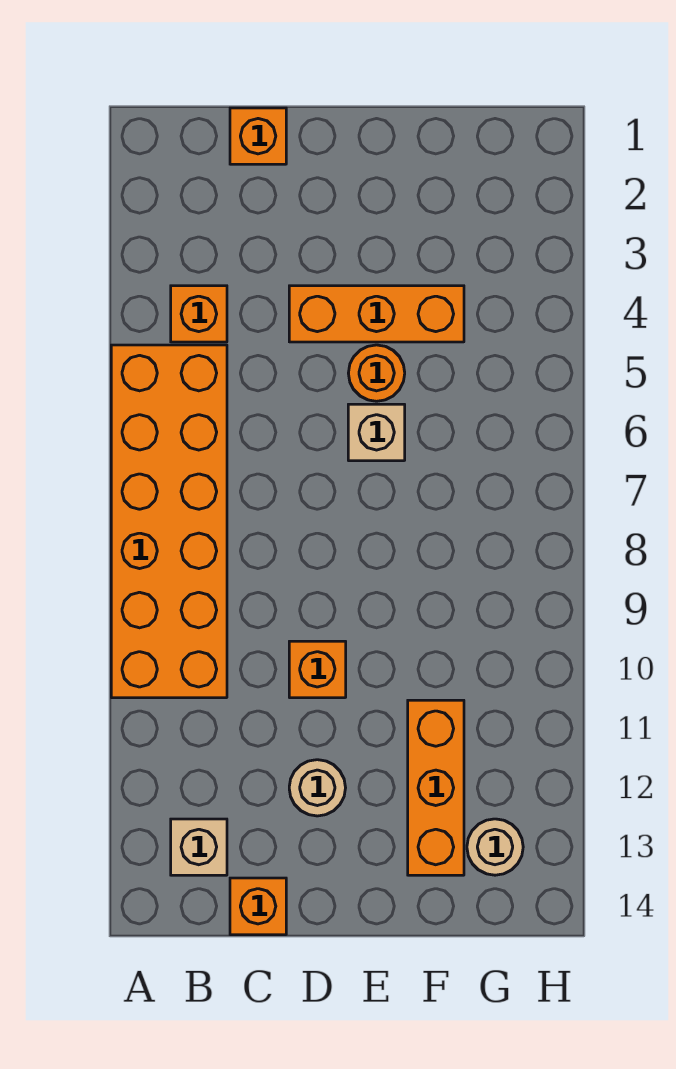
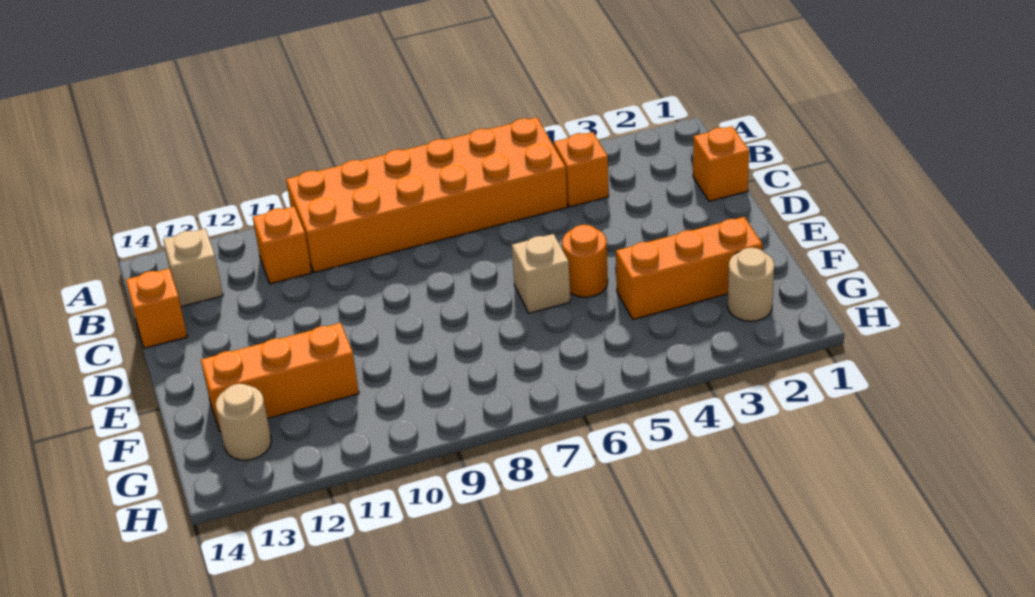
orange brick D4:F4 level 1 -> orange brick F2:F4 level 1
orange brick D10 level 1 -> orange brick B11 level 1
tan round brick D12 level 1 -> tan round brick G2 level 1

